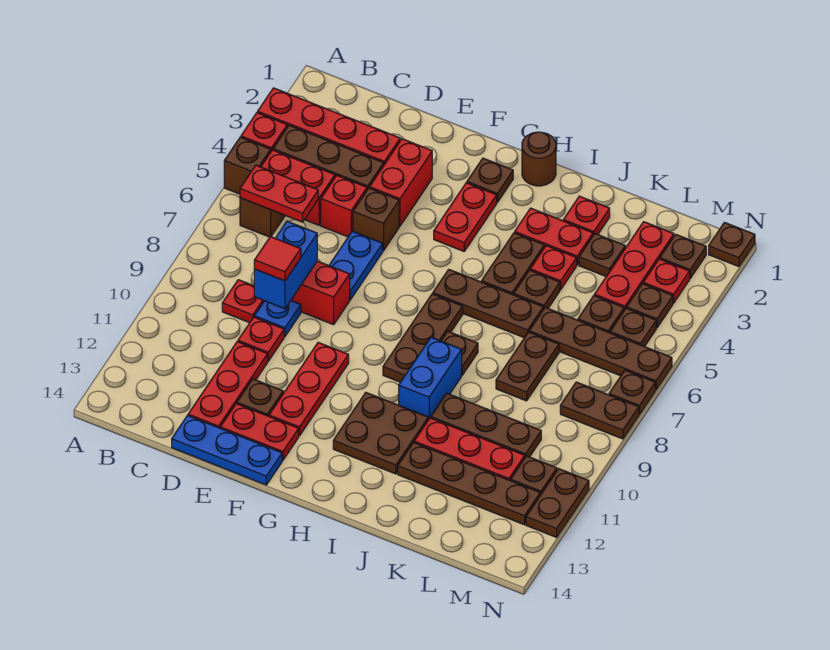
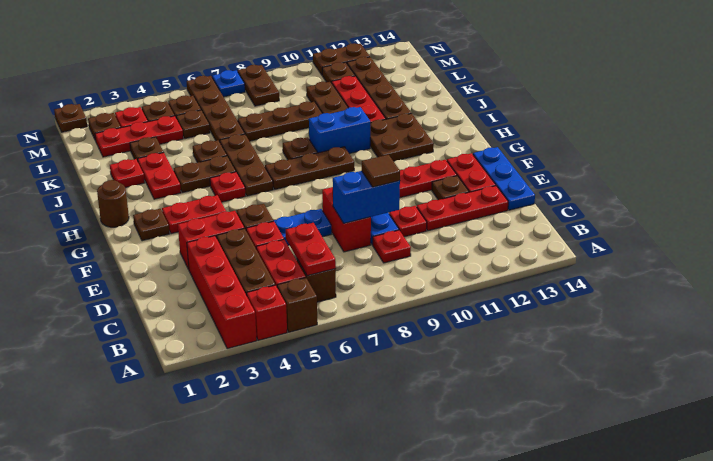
red tile D9 level 3 -> brown tile D9 level 3
red plate J4 level 1 -> red plate H5 level 1
brown plate K7:K8 level 1 -> brown plate K7:K9 level 1
brown plate N7 level 1 -> blue plate N7 level 1

